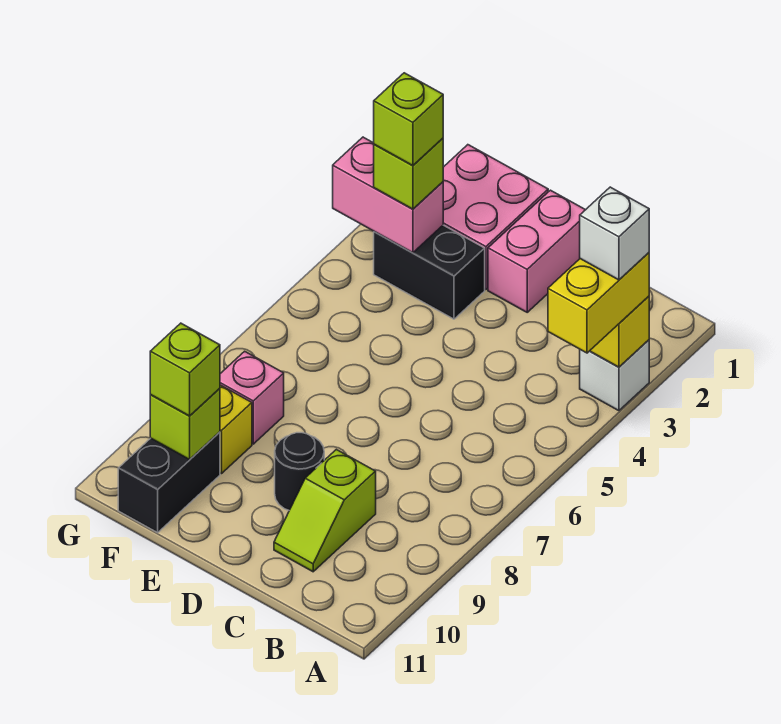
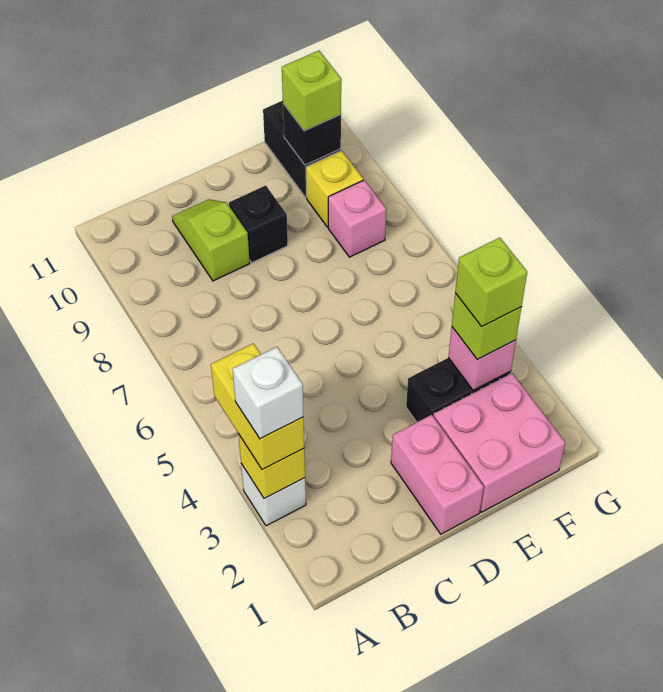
black round brick D9 level 1 -> black brick D9 level 1
pink brick F3:G3 level 2 -> pink brick F3 level 2
lime brick F10 level 2 -> black brick F10 level 2

